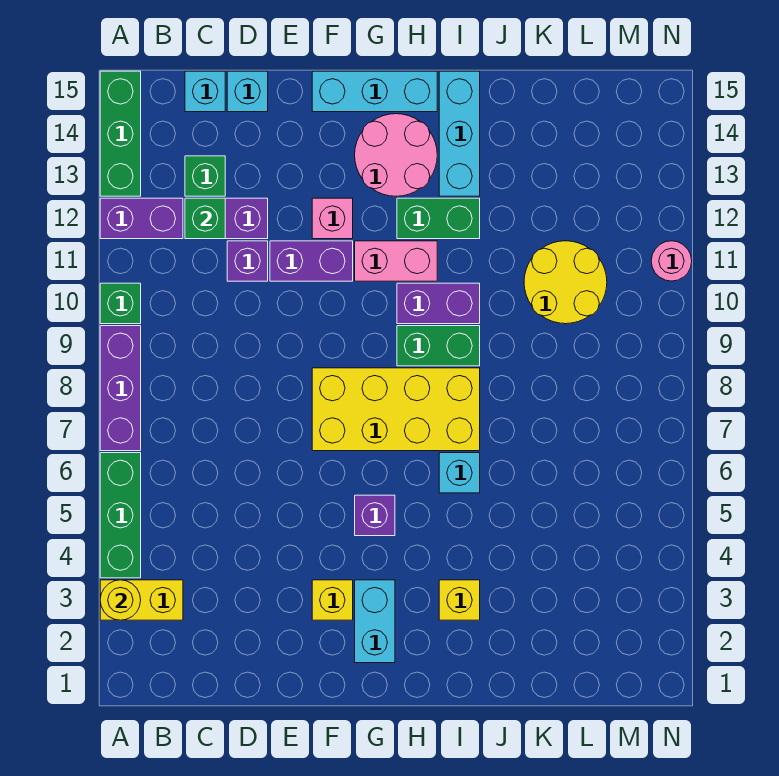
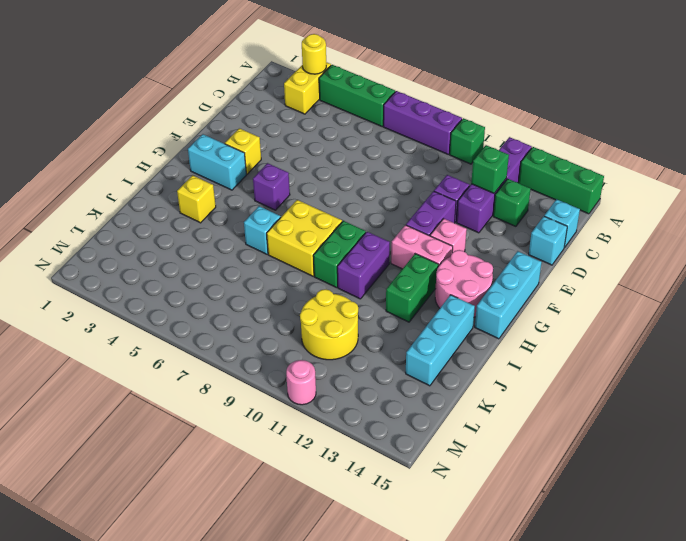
yellow brick F7:I8 level 1 -> yellow brick H7:I8 level 1
pink brick G11:H11 level 1 -> pink brick G11:G12 level 1
cyan brick I13:I15 level 1 -> cyan brick I14:K14 level 1

